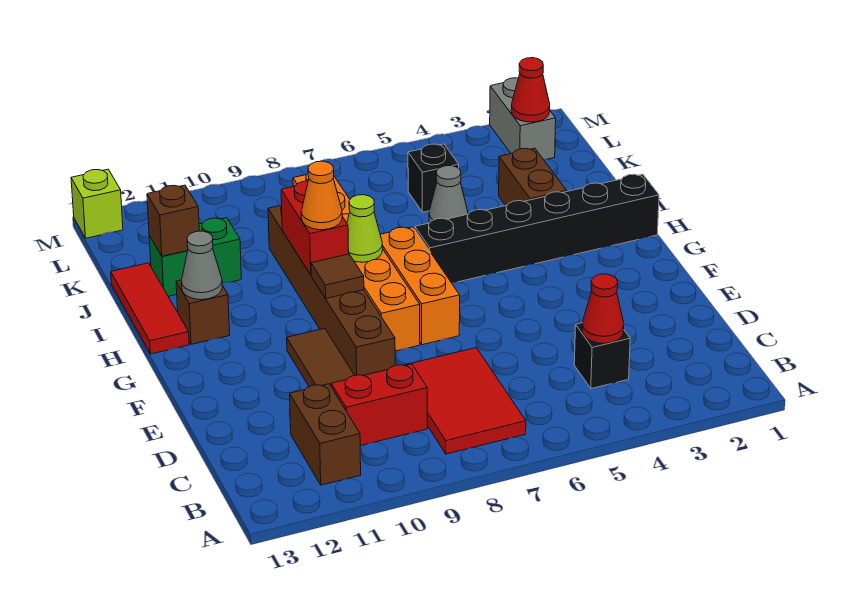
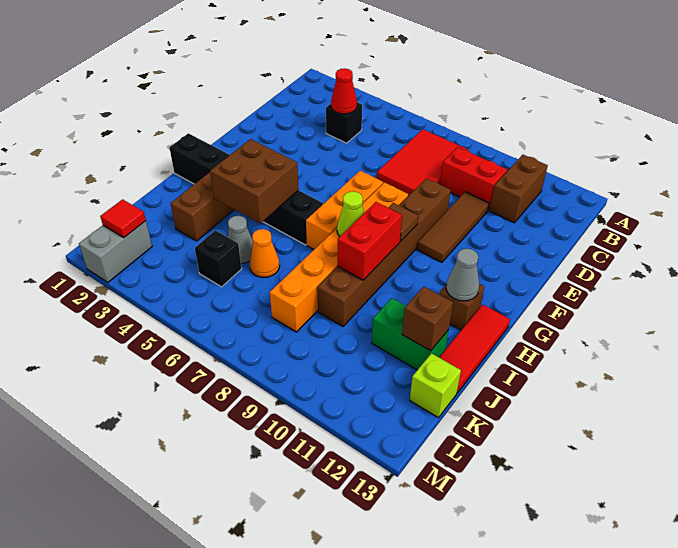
none -> brown brick H4:I5 level 2
orange cone H9 level 3 -> orange cone J6 level 1
red cone L2 level 2 -> red tile L2 level 2
lime brick M13 level 1 -> lime brick K13 level 1

